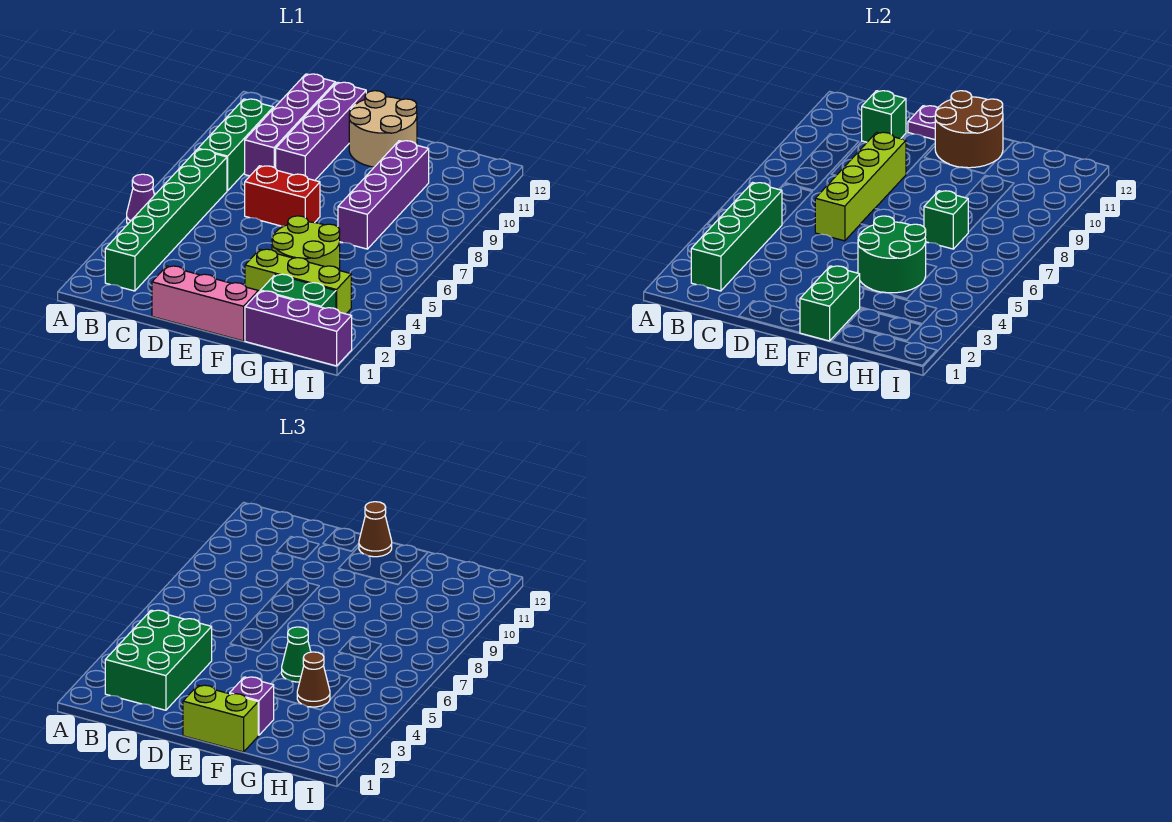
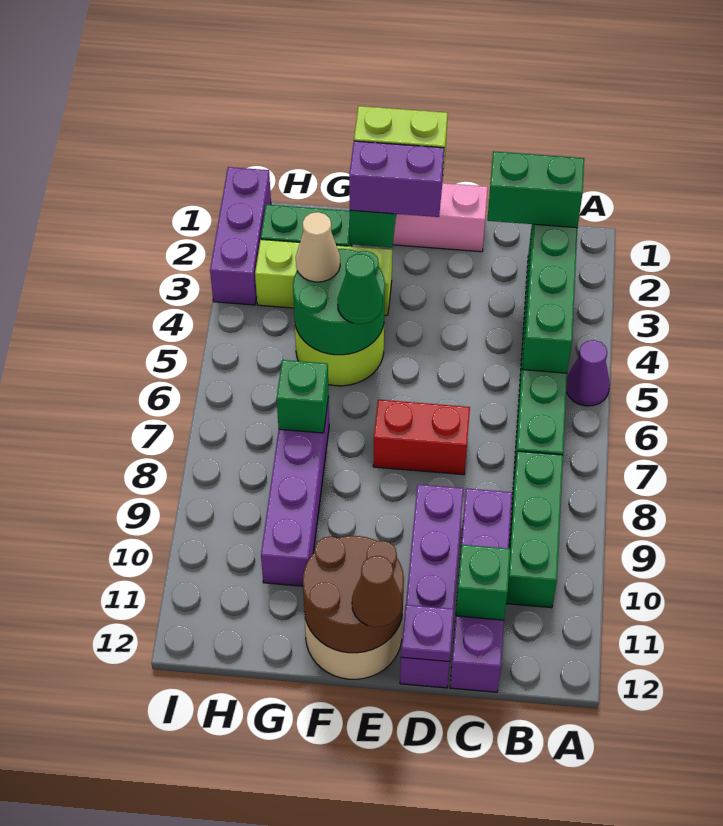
green brick B2:C4 level 3 -> green brick B2:C2 level 3
lime brick D6:D9 level 2 -> none
purple brick F2 level 3 -> purple brick E2:F2 level 3
purple brick G1:I1 level 1 -> purple brick I1:I3 level 1
brown cone G4 level 3 -> tan cone G4 level 3

